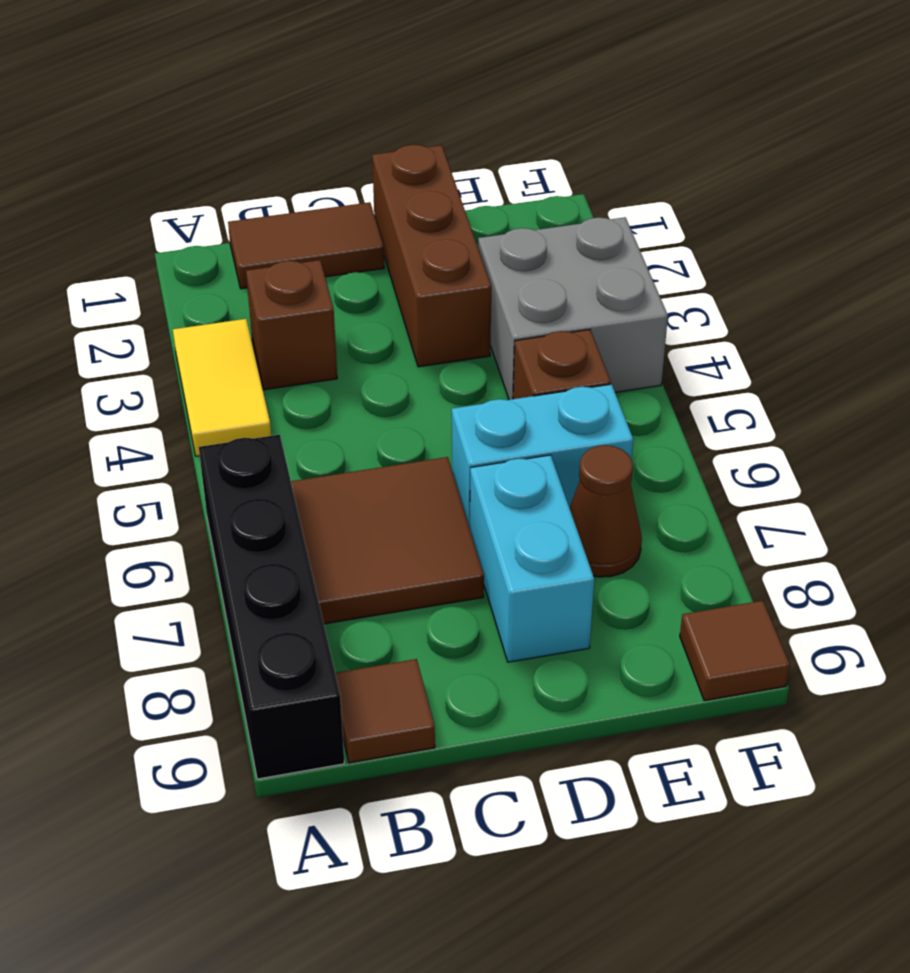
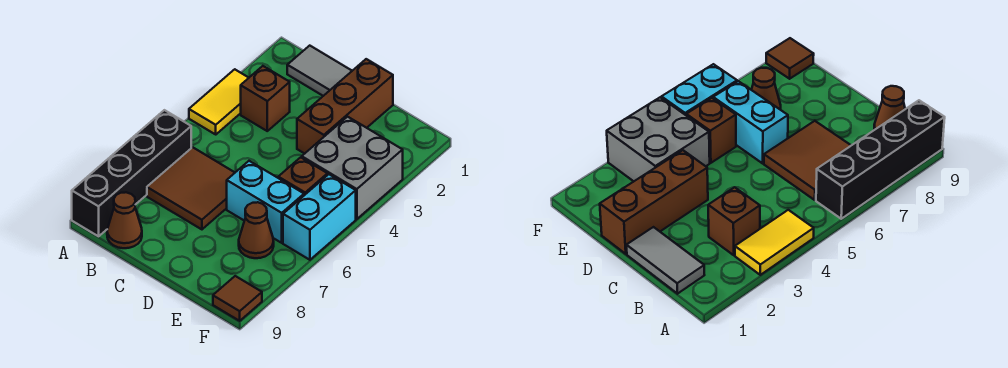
brown tile B1:C1 level 1 -> grey tile B1:C1 level 1
brown tile B9 level 1 -> brown cone B9 level 1
cyan brick D7:D8 level 1 -> cyan brick F5:F6 level 1

